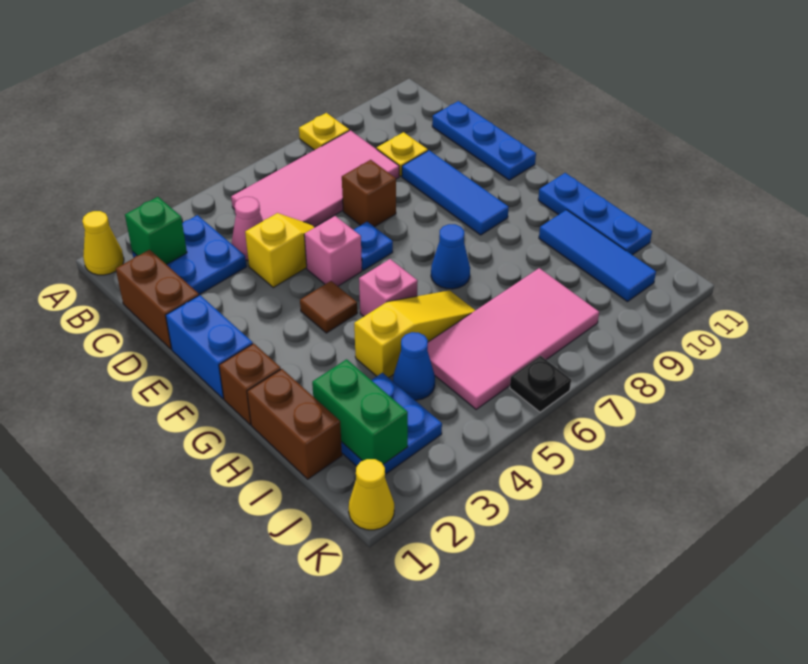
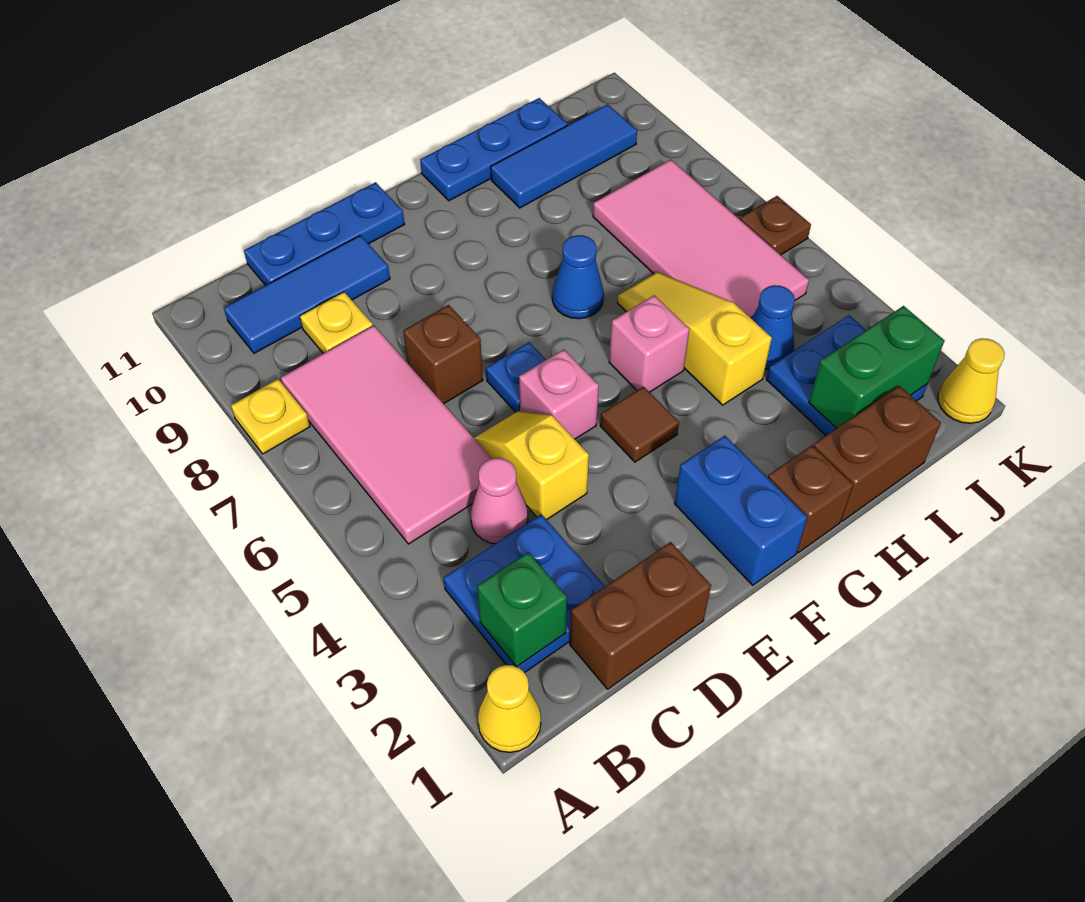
blue tile D9:F9 level 1 -> blue tile B10:D10 level 1
blue brick E1:F1 level 1 -> blue brick F1:F2 level 1
black plate K6 level 1 -> brown plate K6 level 1

